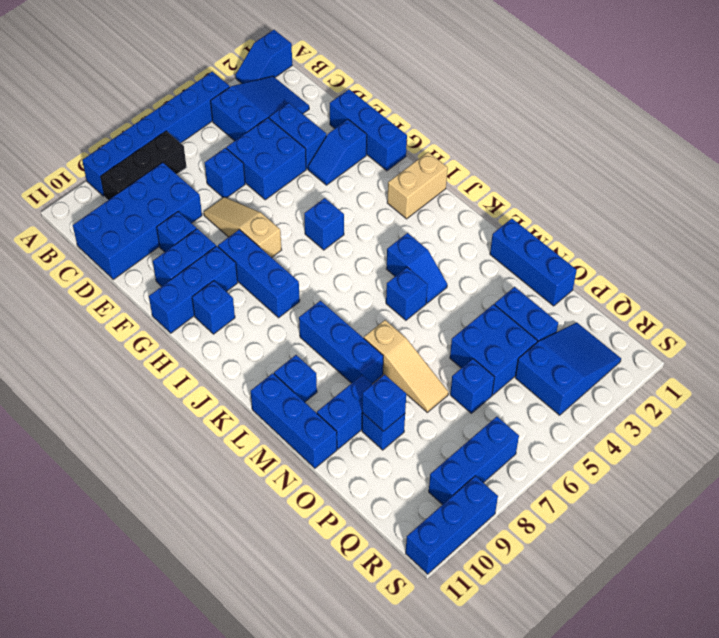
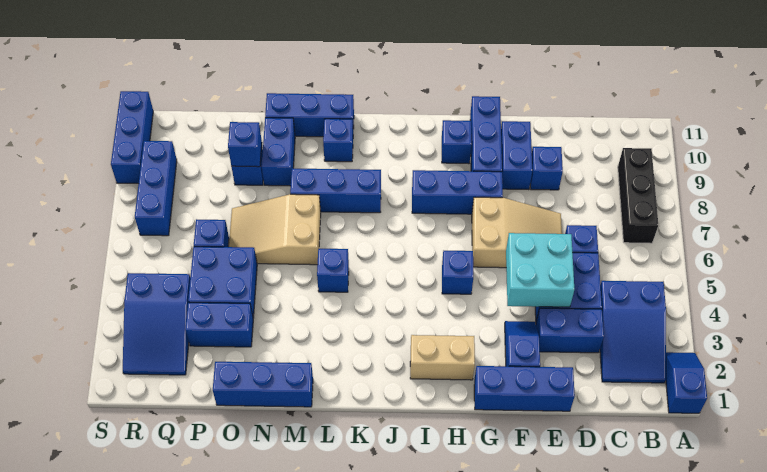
blue brick A4:A9 level 1 -> none
blue brick C8:D11 level 1 -> none
none -> cyan brick E4:F5 level 2
tan slope E7:G7 level 1 top G -> tan slope E6:G7 level 1 top G
tan brick I1:I2 level 1 -> tan brick H2:I2 level 1
blue slope K4:L4 level 1 top K -> none
tan slope M7:O7 level 1 top M -> tan slope M6:O7 level 1 top M

